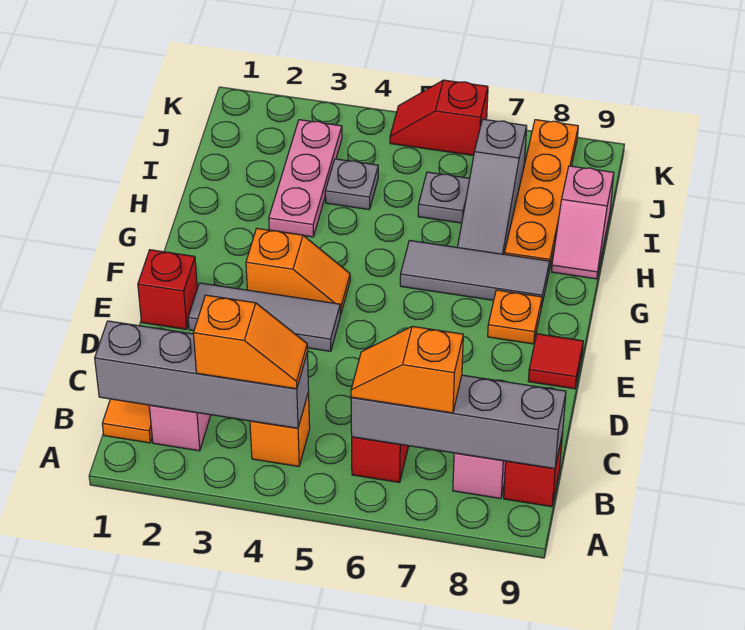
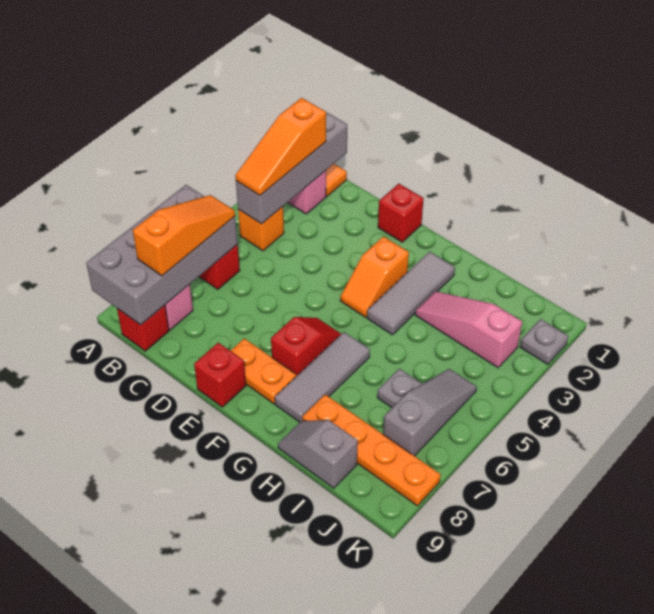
orange slope B3:B4 level 3 top 3 -> orange slope B2:B4 level 3 top 2
grey brick B6:B9 level 2 -> grey brick A6:B9 level 2
orange slope B6:B7 level 3 top 7 -> orange slope B6:B8 level 3 top 8
grey tile E2:E4 level 1 -> grey tile G2:G4 level 1
red tile E9 level 1 -> red brick E9 level 1
orange plate F8 level 1 -> orange plate E8:F8 level 1
pink plate H3:J3 level 1 -> pink slope H3:J3 level 1 top J
grey slope H7:J7 level 1 top J -> grey slope J5:J7 level 1 top 7
pink slope H9:I9 level 1 top I -> grey slope H9:I9 level 1 top I
grey plate I4 level 1 -> grey plate K2 level 1
red slope K5:K6 level 1 top 6 -> red slope F6:F7 level 1 top 7

